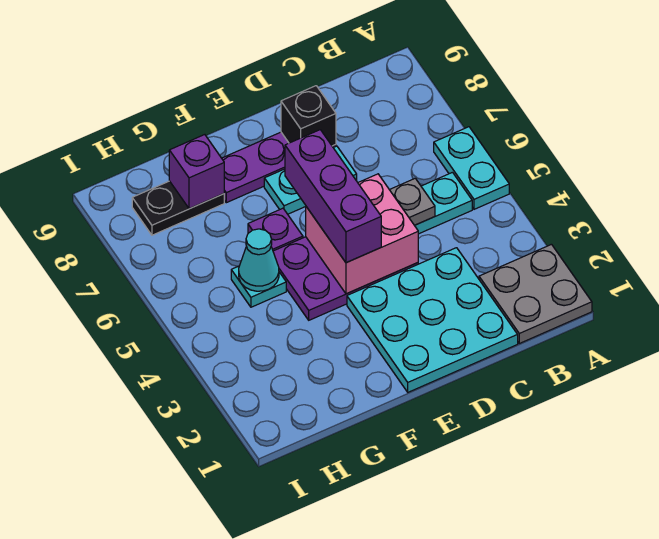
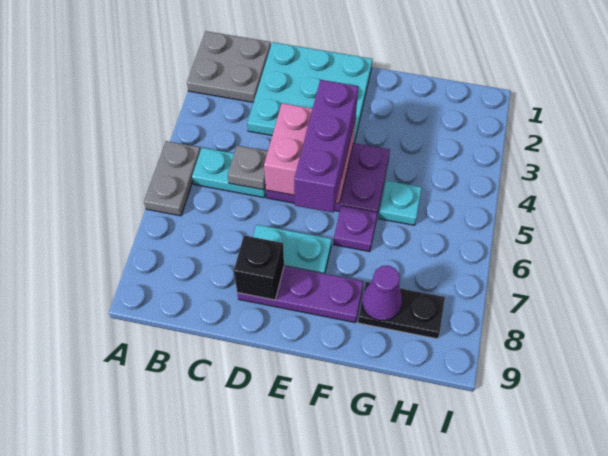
cyan plate A5:A6 level 1 -> grey plate A5:A6 level 1
cyan cone G5 level 2 -> none
purple brick G8 level 2 -> purple cone G8 level 2

